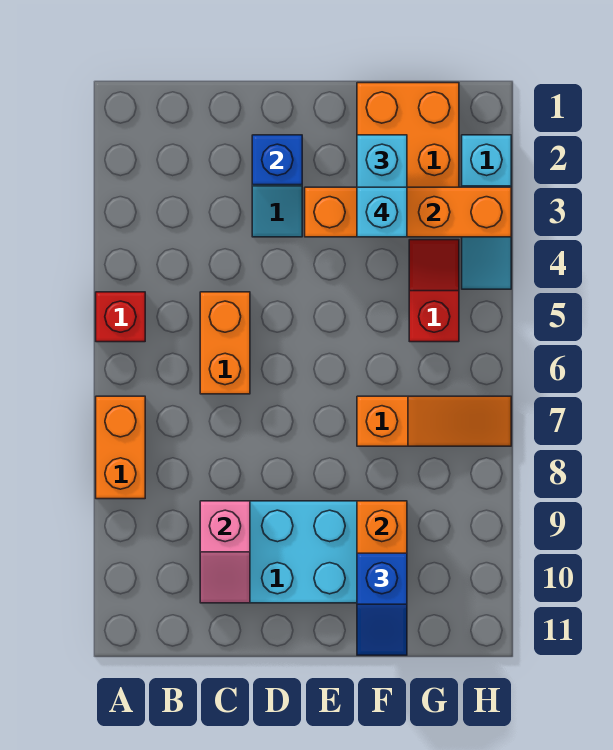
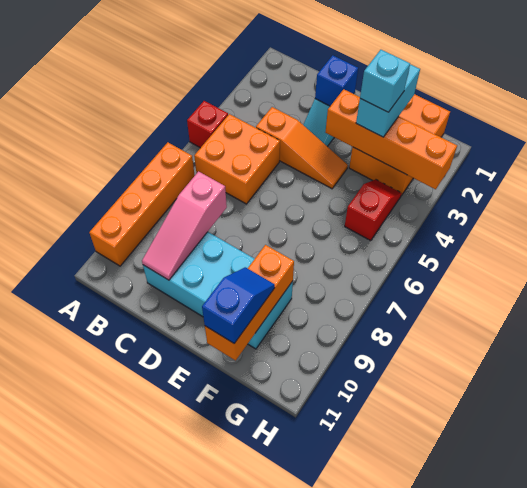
orange brick A7:A8 level 1 -> orange brick A7:A10 level 1
orange brick C5:C6 level 1 -> orange brick B5:C6 level 1
pink slope C9:C10 level 2 top 9 -> pink slope C8:C10 level 2 top 8
orange slope F7:H7 level 1 top F -> orange slope C4:E4 level 1 top C
blue slope F10:F11 level 3 top 10 -> blue slope F10:F11 level 3 top 11
cyan slope H2:H4 level 1 top 2 -> none

